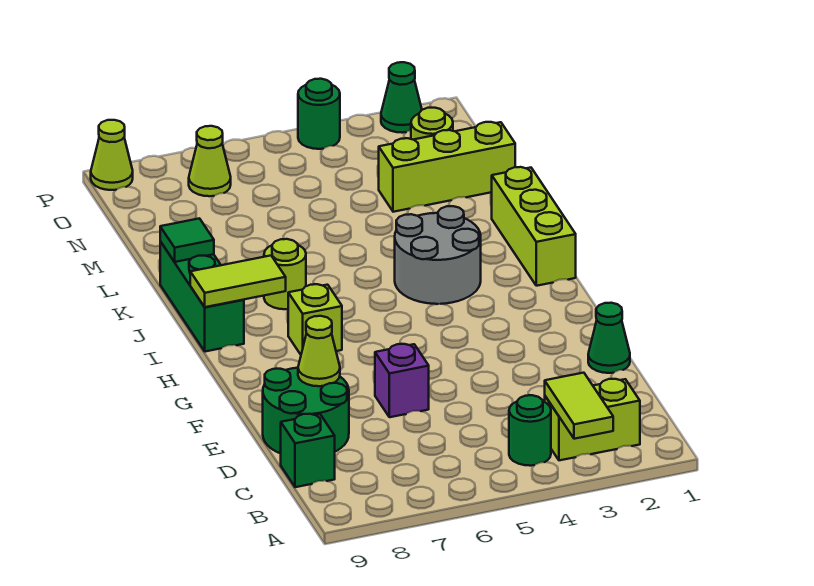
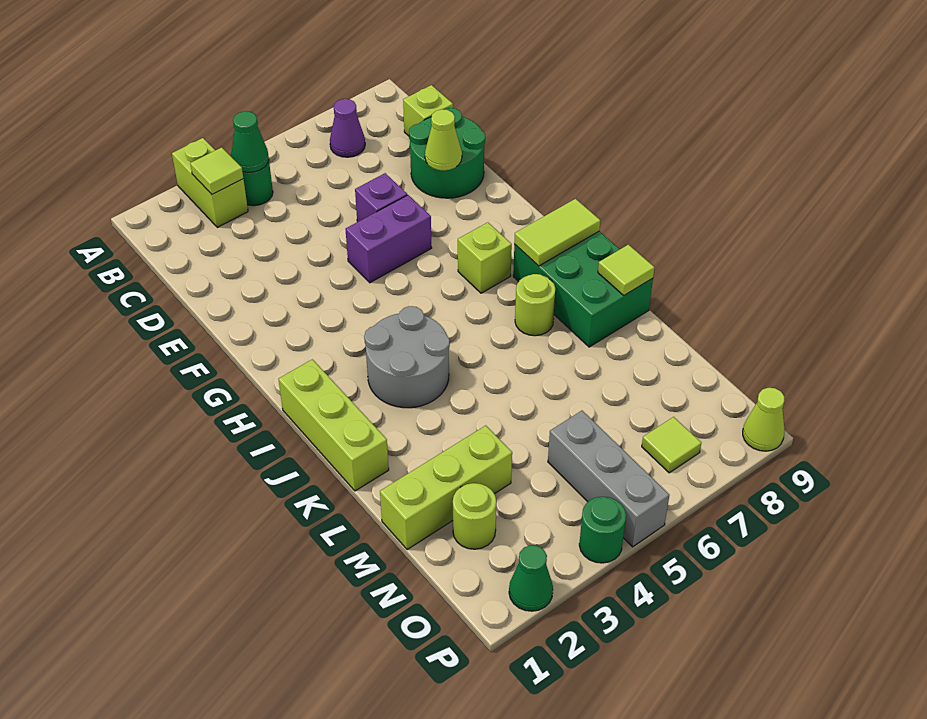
lime tile A3:B3 level 2 -> lime tile B3 level 2
lime brick B2:B3 level 1 -> lime brick A3:B3 level 1
none -> purple cone B7 level 1
green brick C9 level 1 -> lime brick C9 level 1
green cone E1 level 1 -> green cone B4 level 2
none -> purple brick F5:F6 level 1
green brick I9:K9 level 1 -> green brick I8:K9 level 1
green tile K9 level 2 -> lime tile K9 level 2
none -> grey brick N5:P5 level 1
lime cone O7 level 1 -> lime tile O7 level 1

